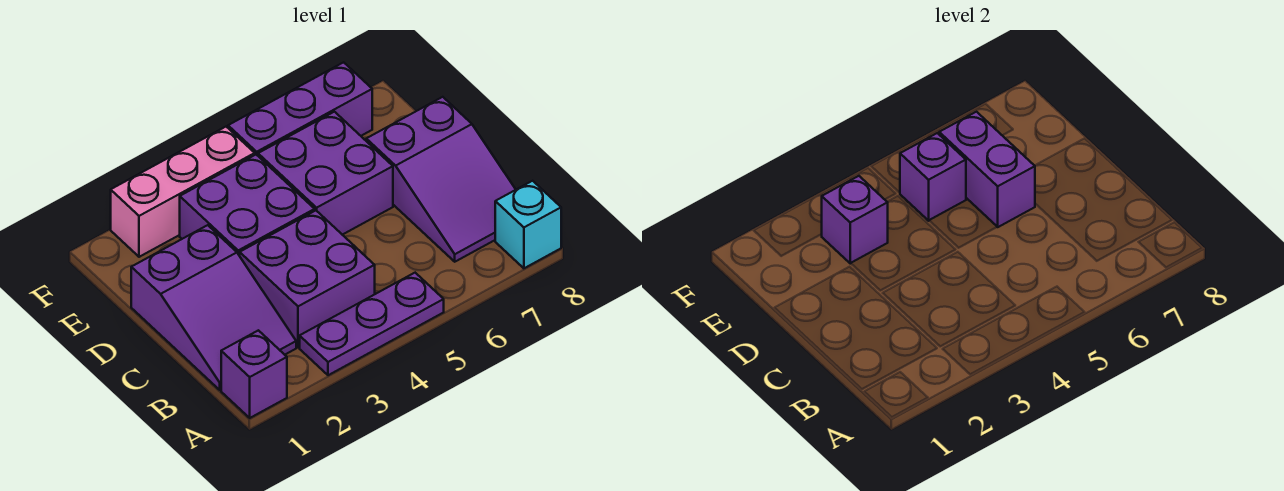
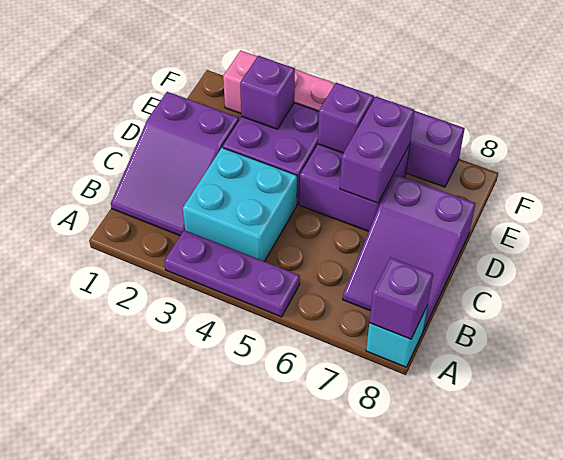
purple brick A1 level 1 -> purple brick A8 level 2
purple brick B3:C4 level 1 -> cyan brick B3:C4 level 1

